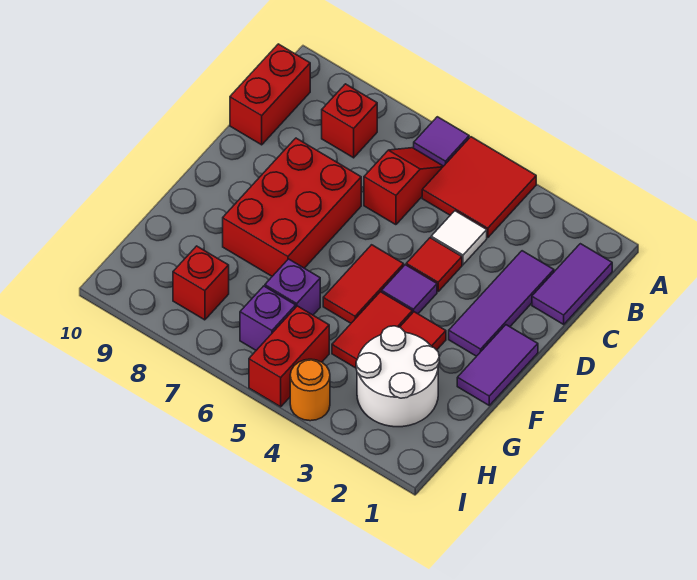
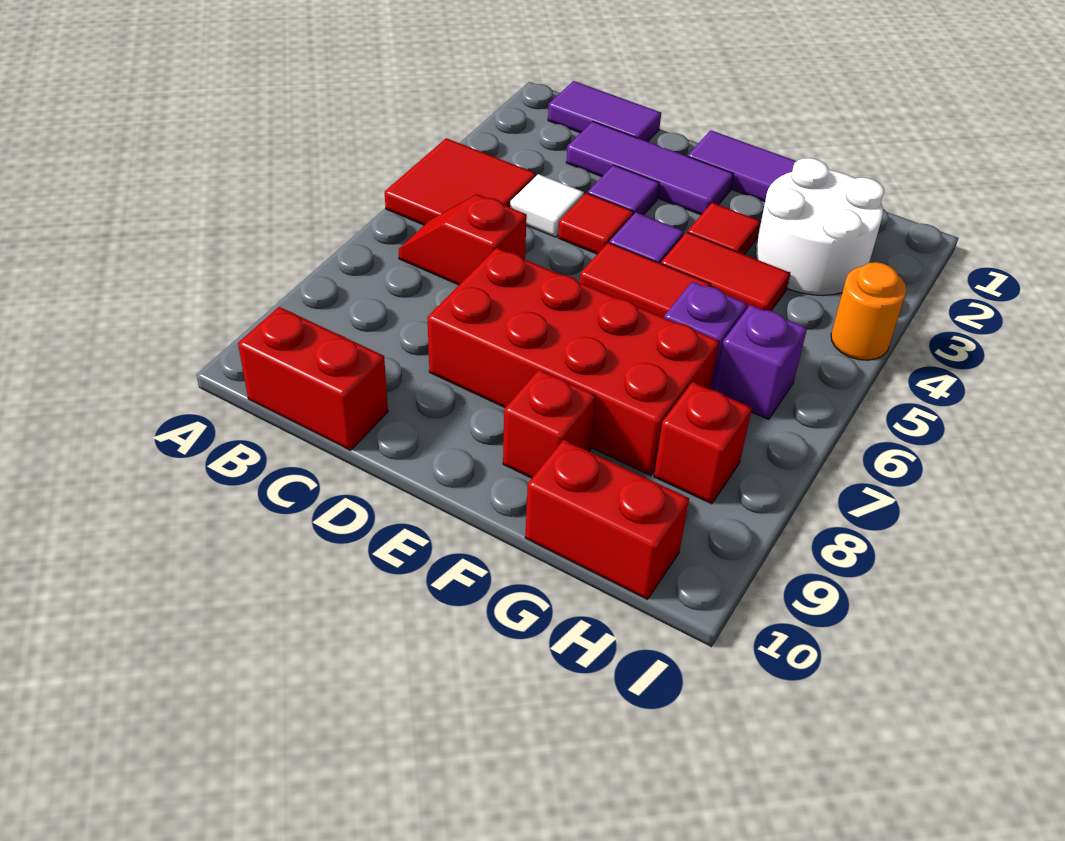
purple tile A6 level 1 -> purple tile D3 level 1
red brick B8 level 1 -> red brick F9 level 1
red brick D7:F8 level 1 -> red brick D7:G8 level 1
red brick H5:I5 level 1 -> red brick G10:H10 level 1

